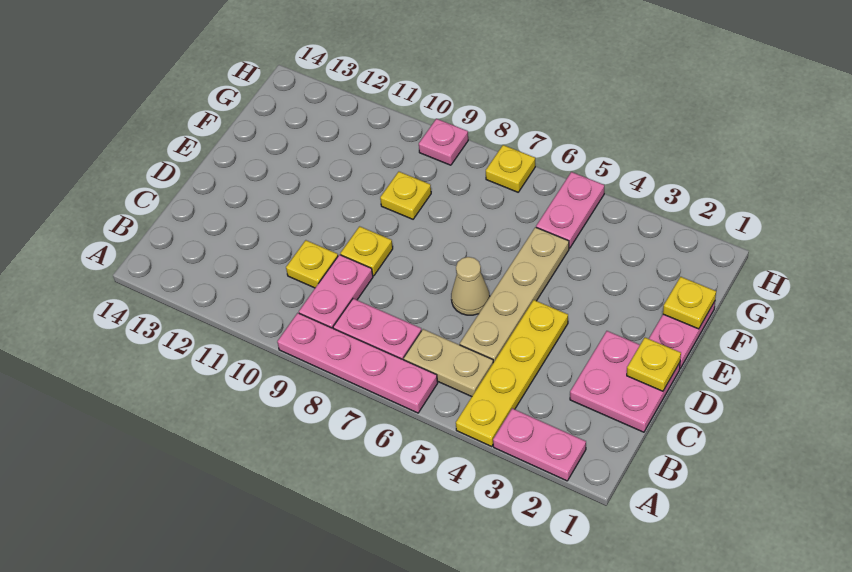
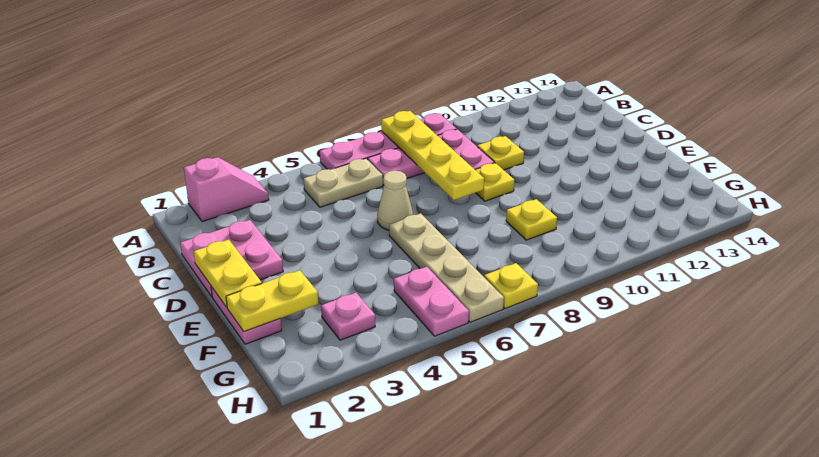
pink plate A2:A3 level 1 -> pink slope A2:A3 level 1 top 2
yellow plate A4:D4 level 1 -> yellow plate A8:D8 level 2
tan plate C5:F5 level 1 -> tan plate E6:H6 level 1
yellow plate D1 level 2 -> yellow plate D1:E1 level 2
yellow plate F1 level 2 -> yellow plate F1:F2 level 2
pink plate H9 level 1 -> pink plate G3 level 1

